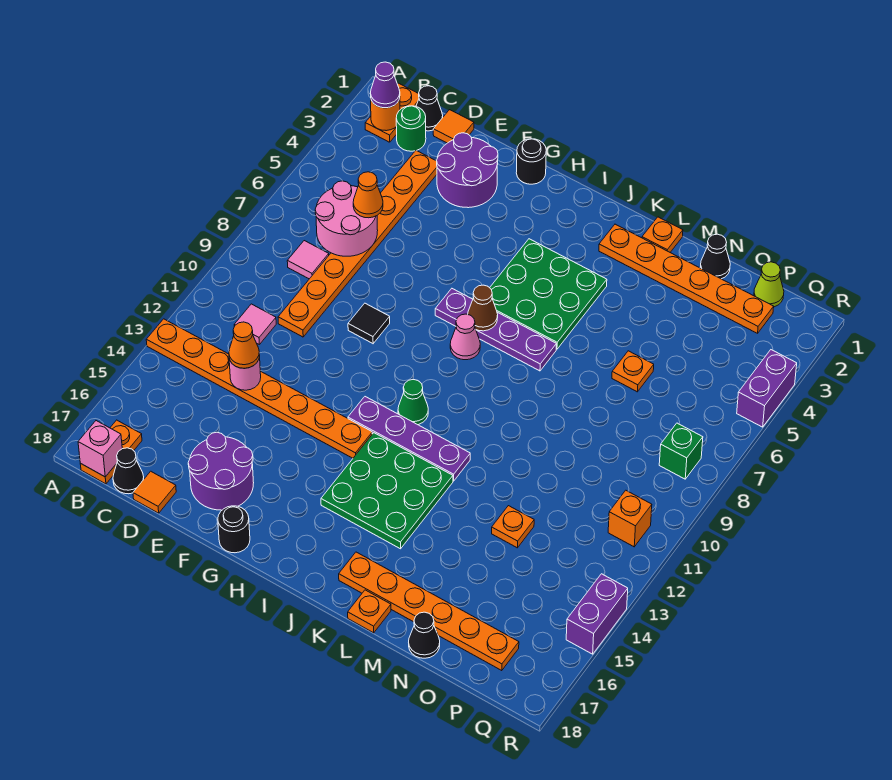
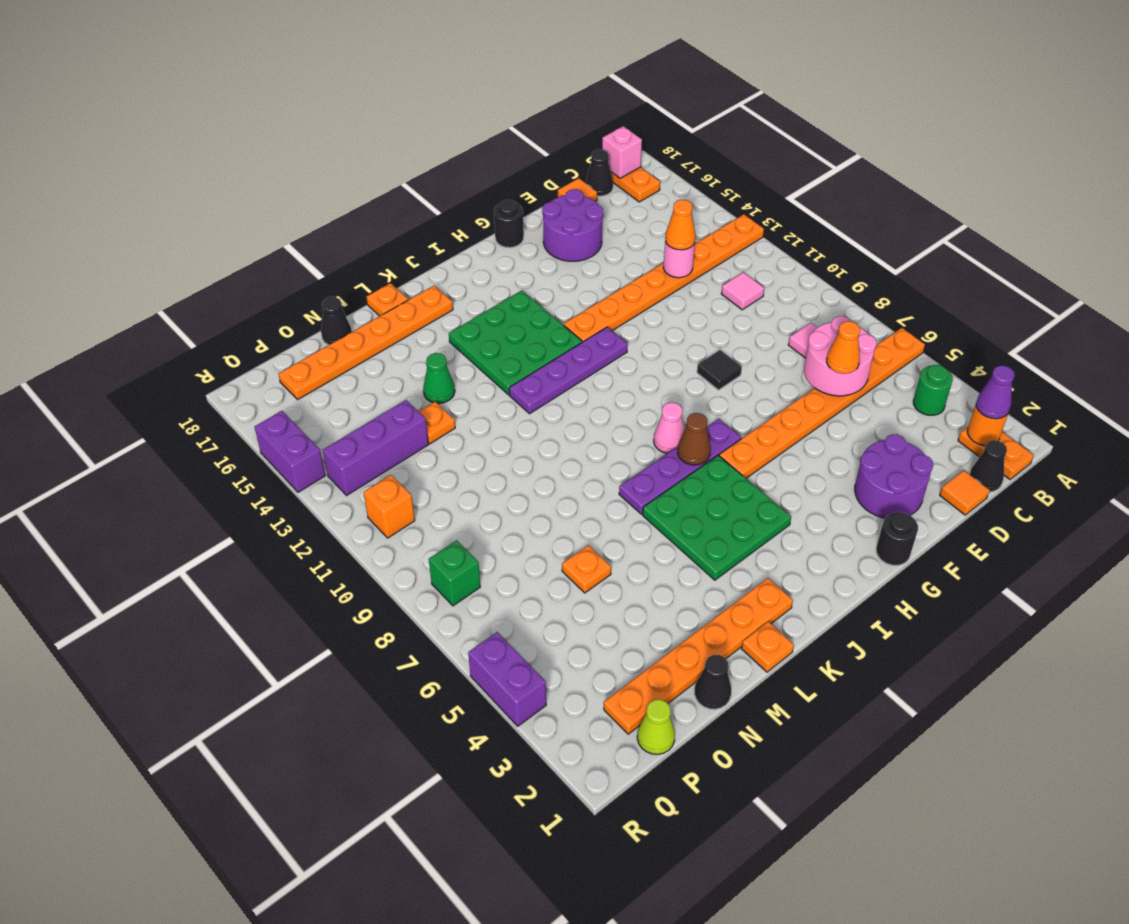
green round brick C2 level 1 -> green round brick B4 level 1
orange plate D3:D10 level 1 -> orange plate A6:H6 level 1
green cone I11 level 1 -> green cone M14 level 1
none -> purple brick O13:Q13 level 1

